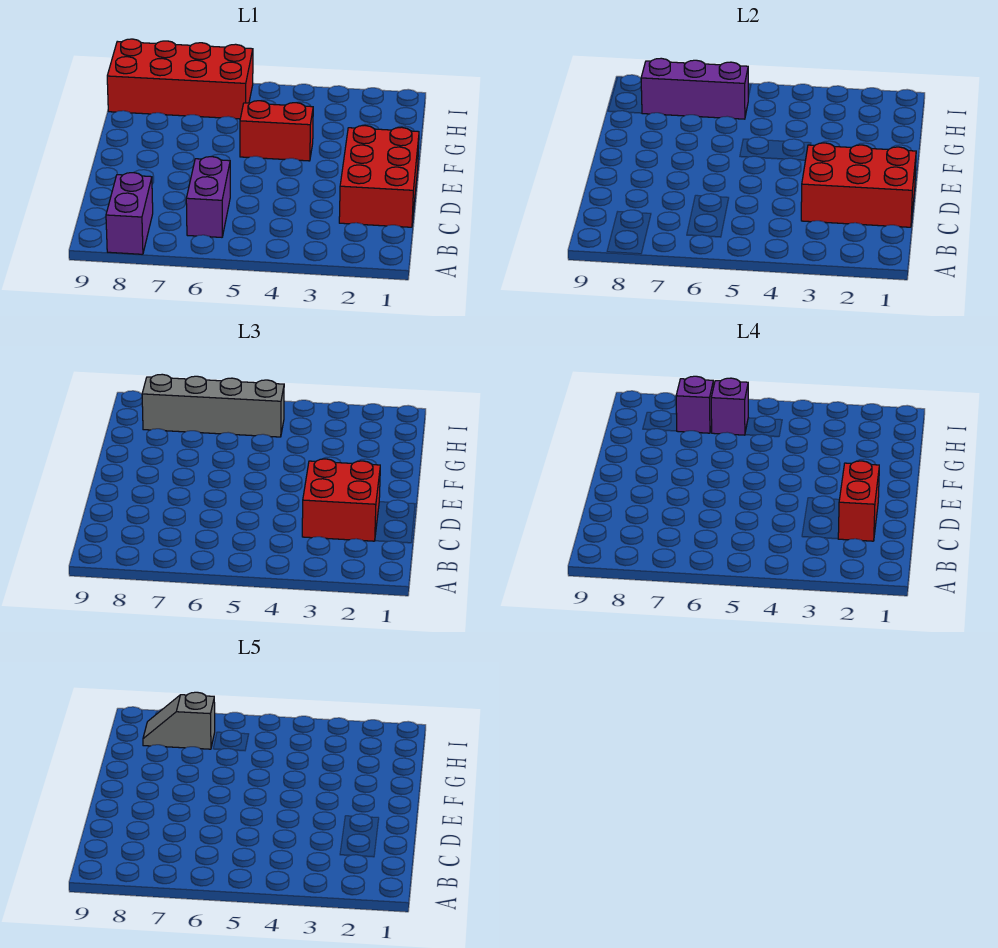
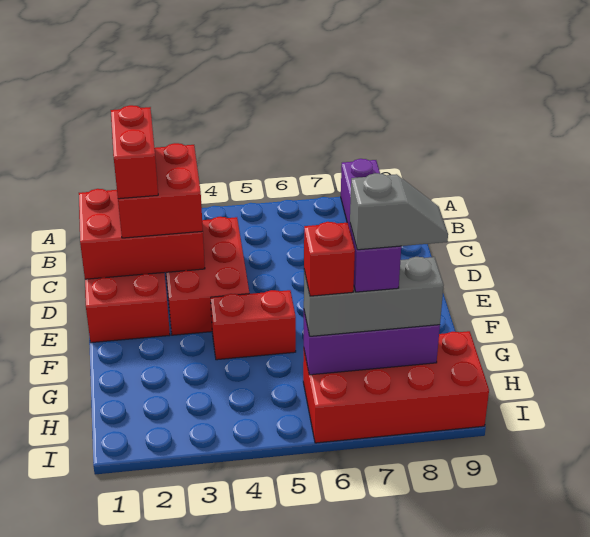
purple brick B6:C6 level 1 -> none
none -> red brick C3:E4 level 1
grey brick H5:H8 level 3 -> grey brick H6:H8 level 3
purple brick H6 level 4 -> red brick H6 level 4

